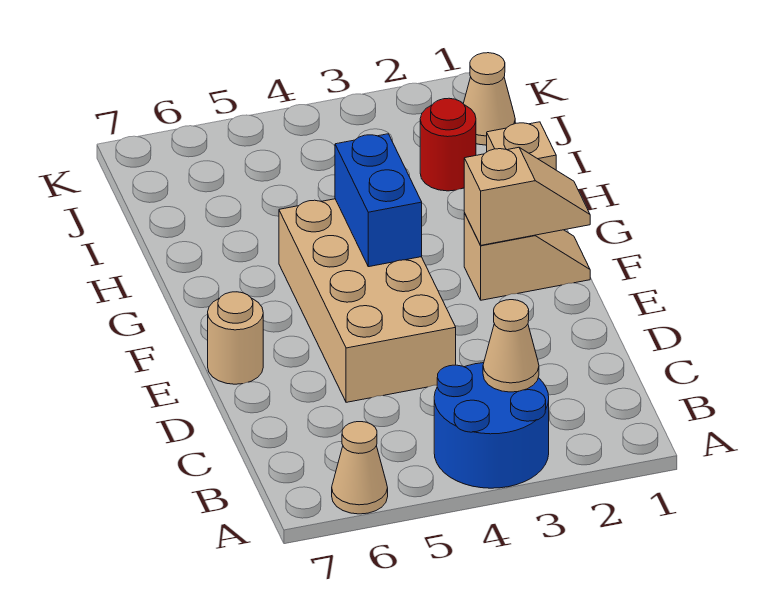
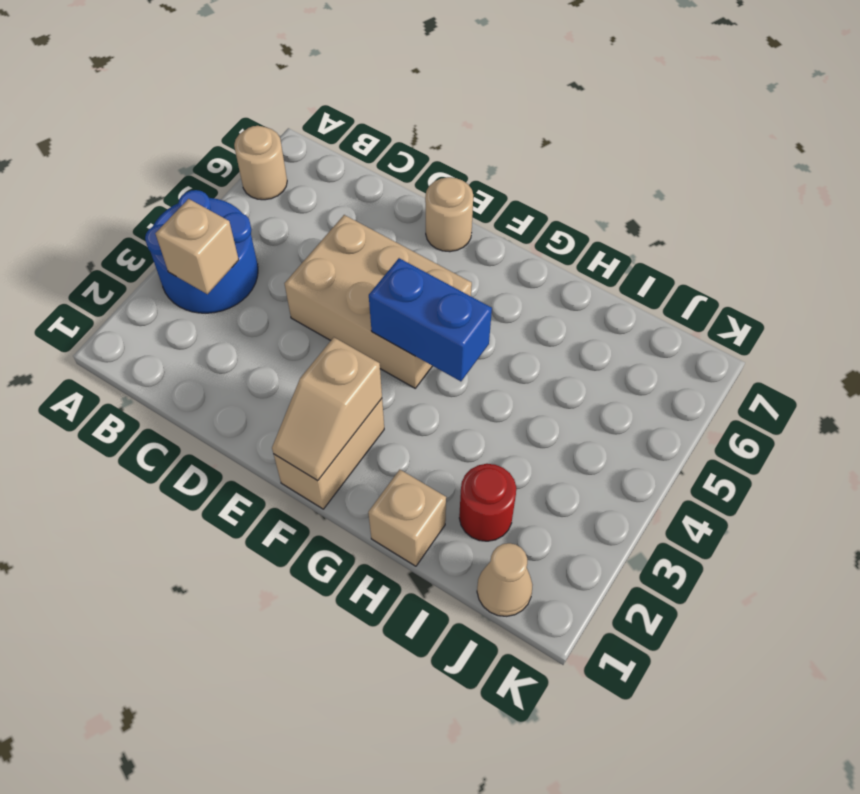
tan cone A6 level 1 -> tan round brick A6 level 1
tan cone B3 level 2 -> tan brick B3 level 2
tan brick D4:G5 level 1 -> tan brick D4:F5 level 1
tan slope F1:F2 level 1 top 2 -> tan brick F1:F2 level 1

